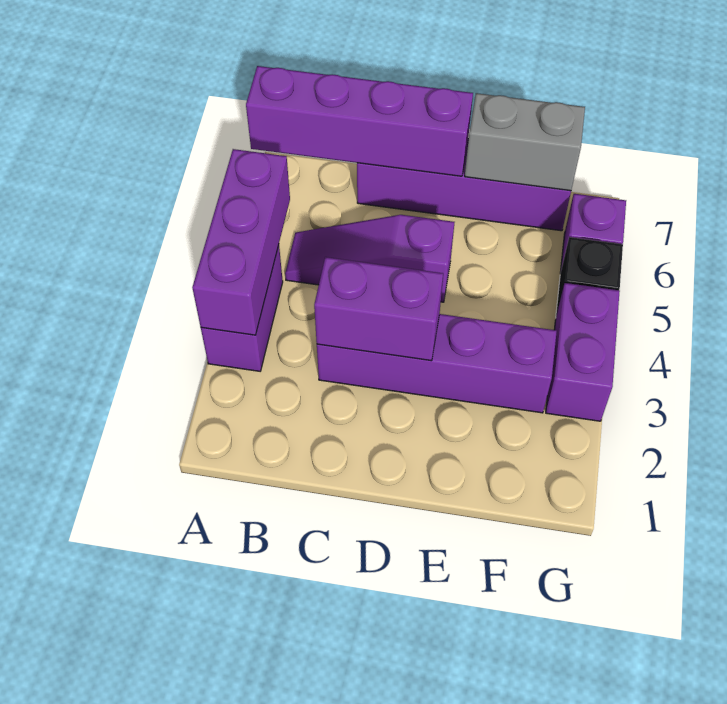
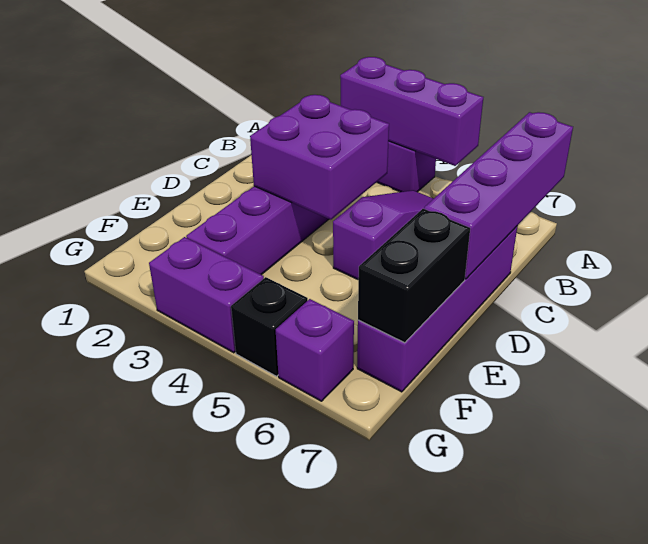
purple brick C3:D3 level 2 -> purple brick C3:D4 level 2
grey brick E7:F7 level 2 -> black brick E7:F7 level 2

